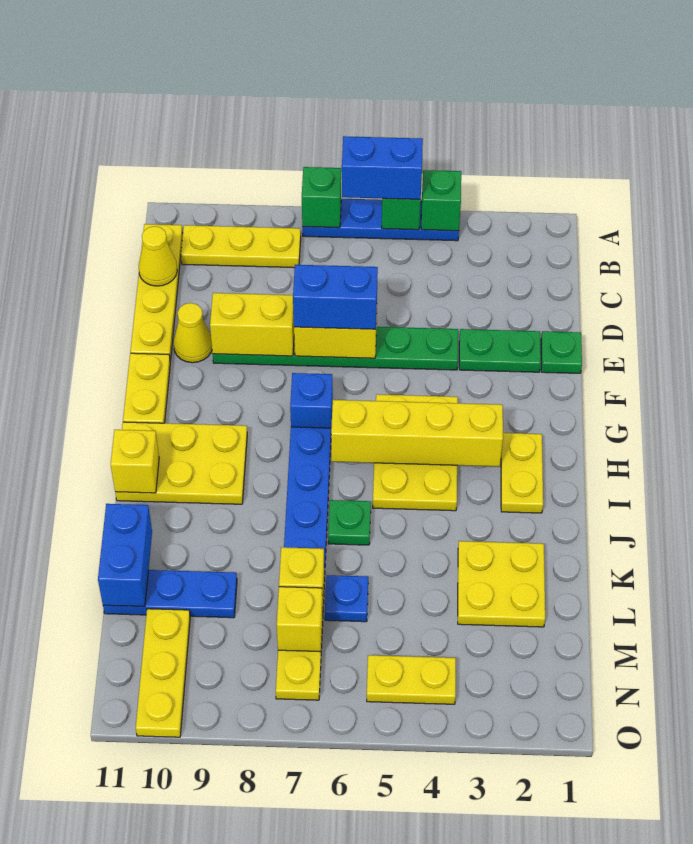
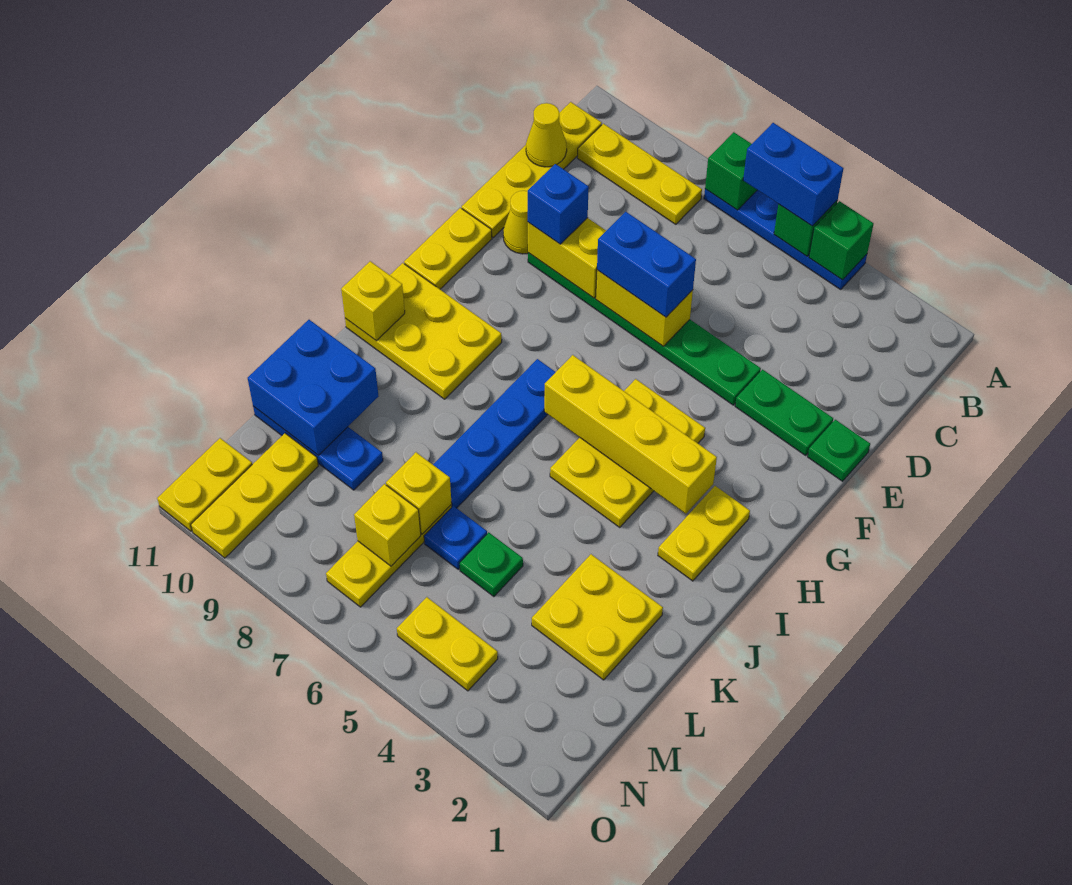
blue brick G7 level 1 -> blue brick E9 level 3
green plate J6 level 1 -> green plate L5 level 1
blue brick K11:L11 level 2 -> blue brick K10:L11 level 2
none -> yellow plate N11:O11 level 1

